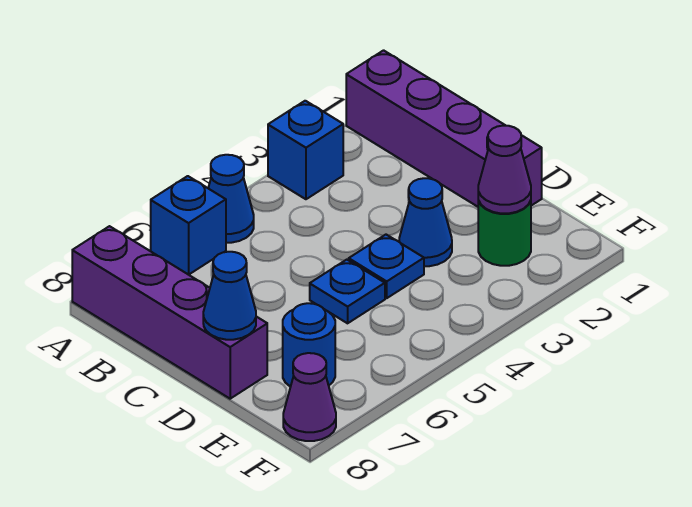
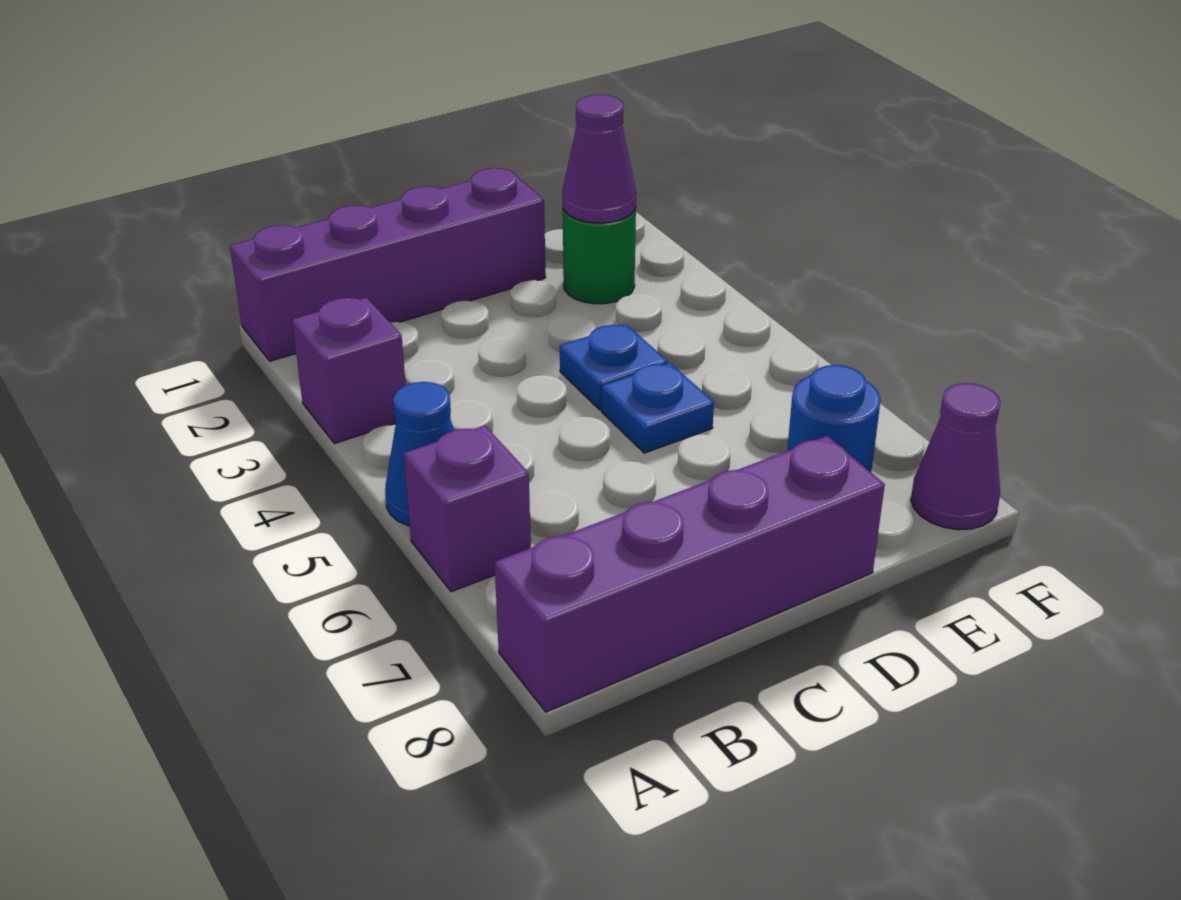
blue brick A3 level 1 -> purple brick A3 level 1
blue brick A6 level 1 -> purple brick A6 level 1
blue cone D3 level 1 -> none
blue cone D8 level 2 -> none

